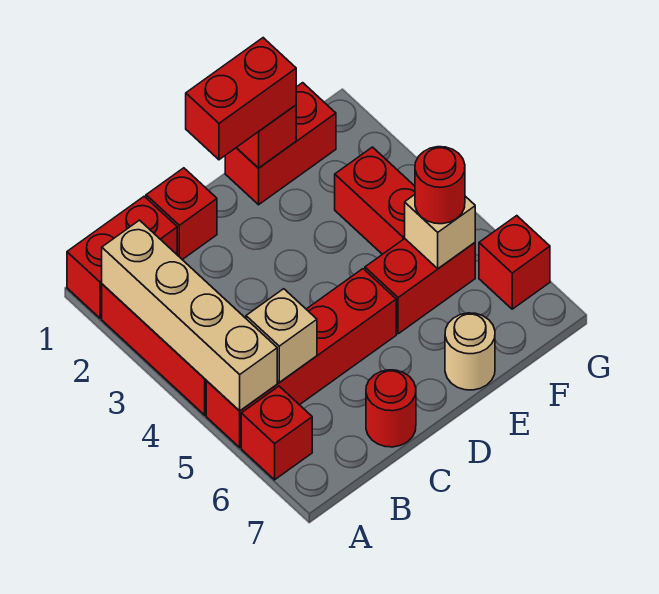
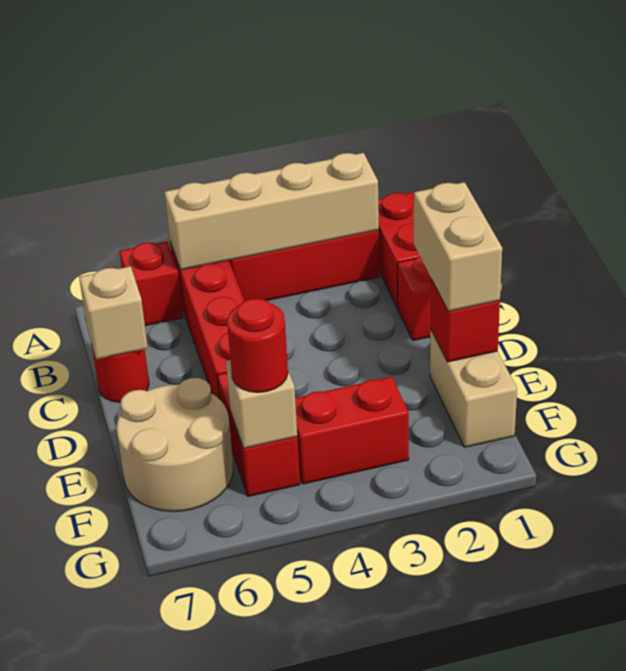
tan brick B5 level 2 -> tan brick C7 level 2
red brick D1:E1 level 3 -> tan brick D1:E1 level 3
red brick E1:F1 level 1 -> tan brick E1:F1 level 1
tan round brick E7 level 1 -> tan round brick E6:F7 level 1
red brick G6 level 1 -> none

